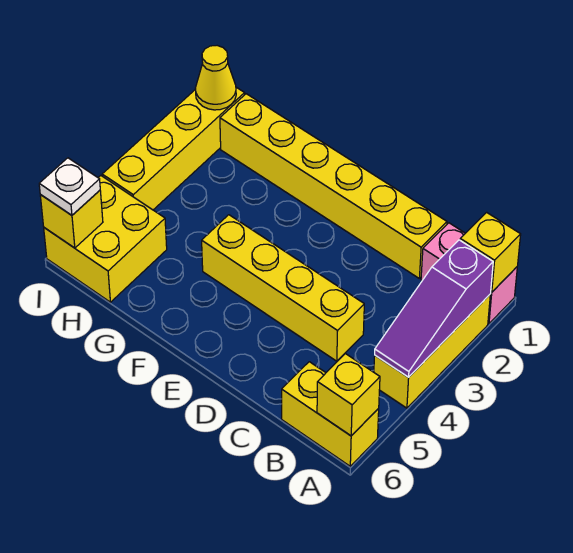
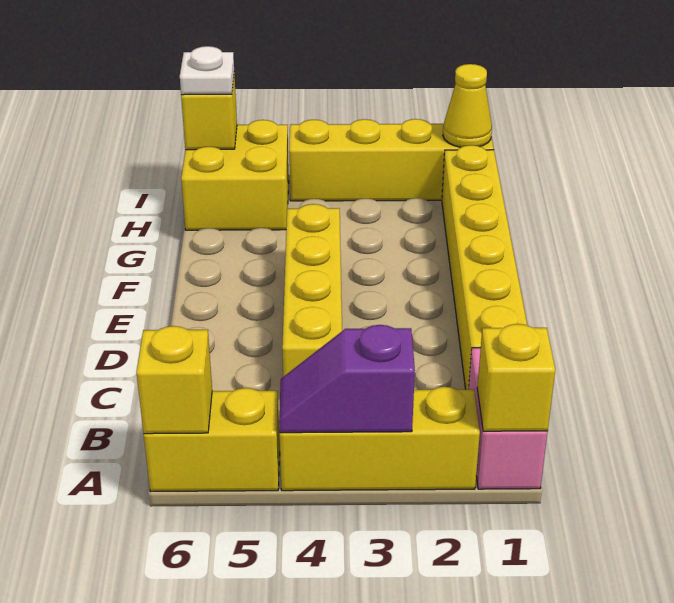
purple slope A2:A4 level 2 top 2 -> purple slope A3:A4 level 2 top 3
yellow brick A6:B6 level 1 -> yellow brick A5:A6 level 1

